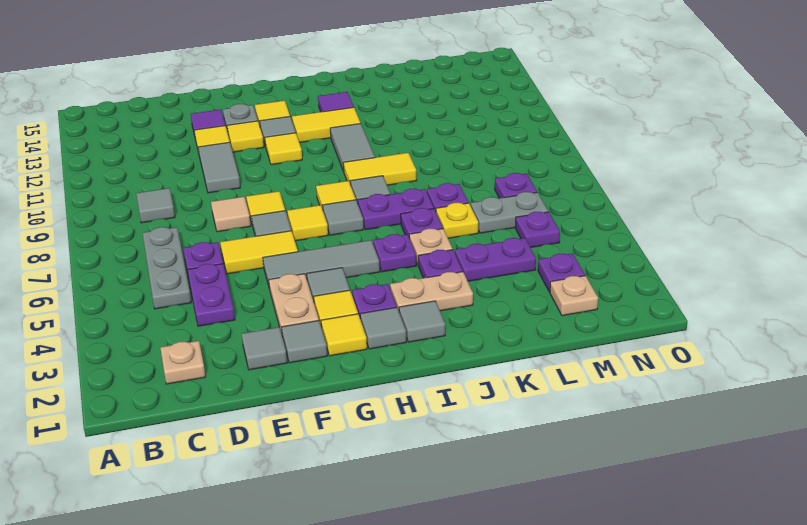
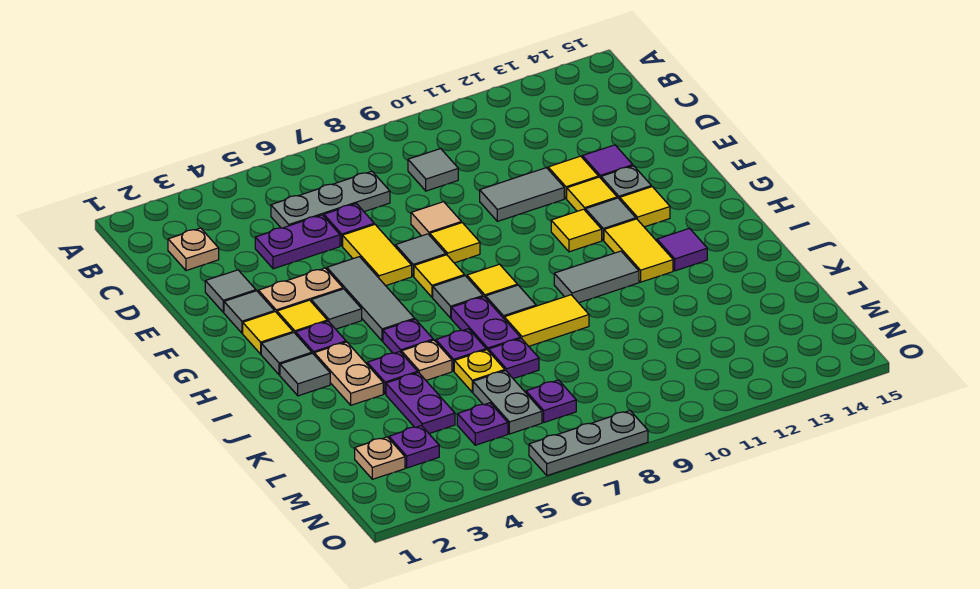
yellow tile I9:J9 level 1 -> yellow tile J8:J9 level 1
none -> grey plate O6:O8 level 1

